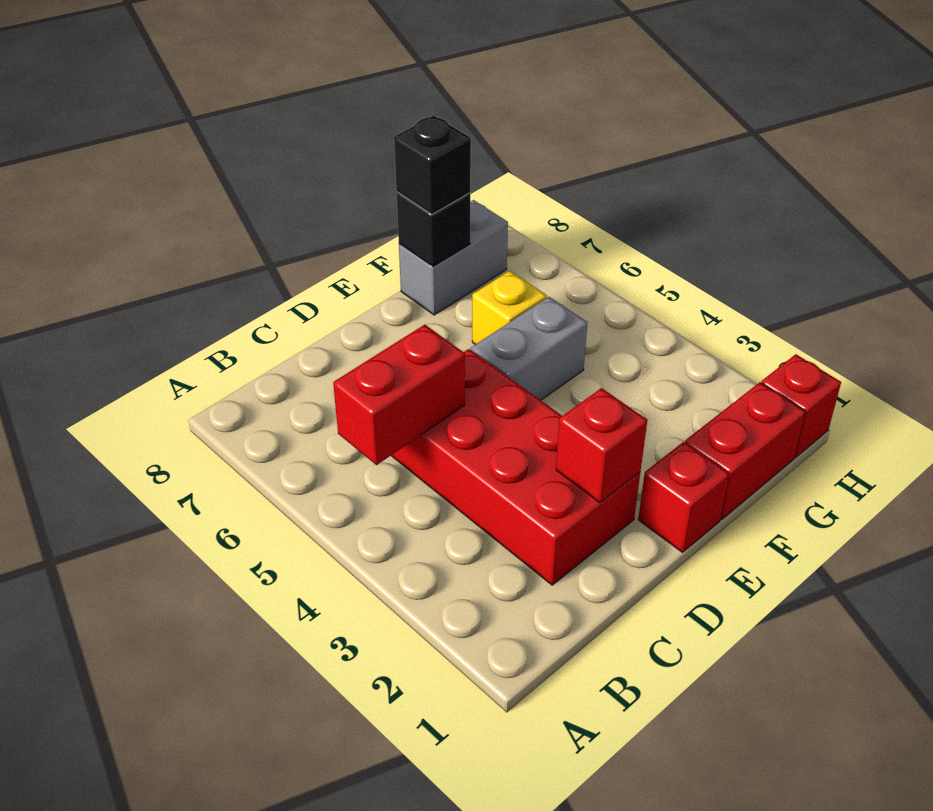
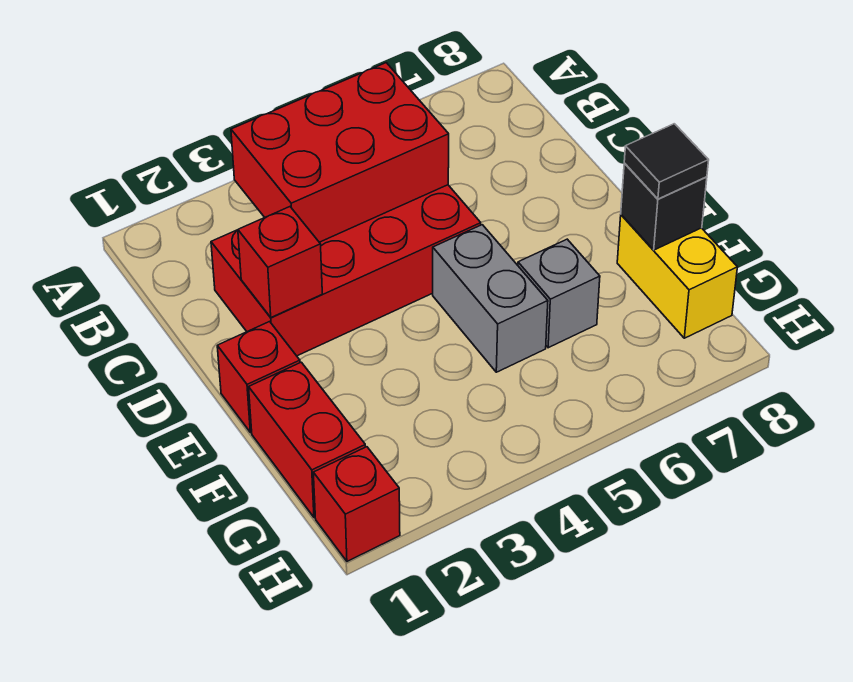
red brick B5:C5 level 2 -> red brick B3:C5 level 2
yellow brick F6 level 1 -> grey brick F6 level 1
grey brick F8:G8 level 1 -> yellow brick F8:G8 level 1
black brick F8 level 3 -> black tile F8 level 3

